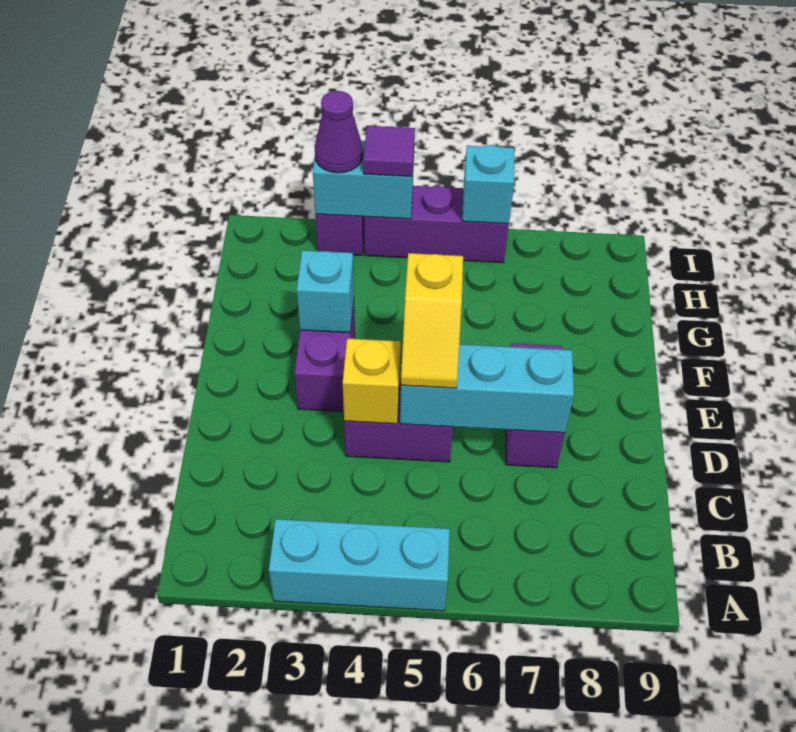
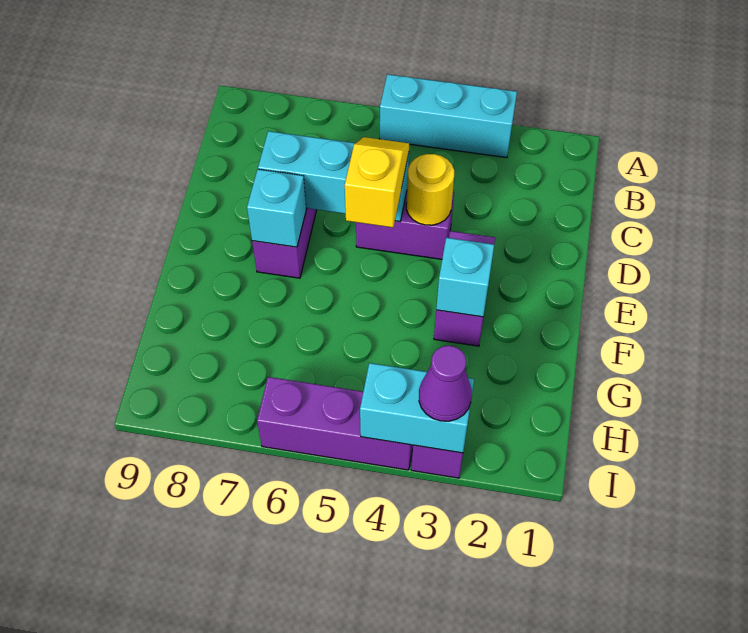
yellow brick D4 level 2 -> yellow round brick D4 level 2
purple tile I4 level 3 -> none
cyan brick I6 level 2 -> cyan brick E7 level 2

